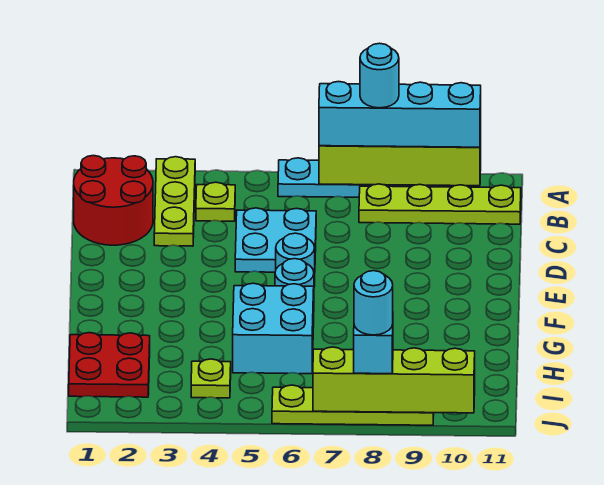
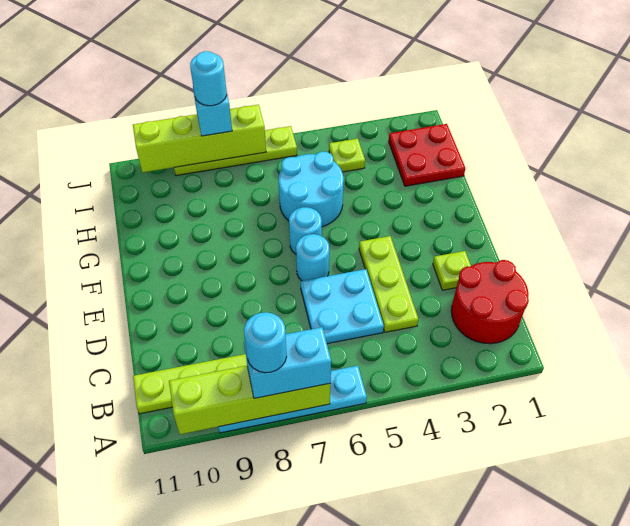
lime plate A3:C3 level 1 -> lime plate C4:E4 level 1
cyan brick A7:A10 level 3 -> cyan brick A7:A8 level 3
lime plate B4 level 1 -> lime plate D2 level 1
cyan brick G5:H6 level 1 -> cyan round brick G5:H6 level 1

